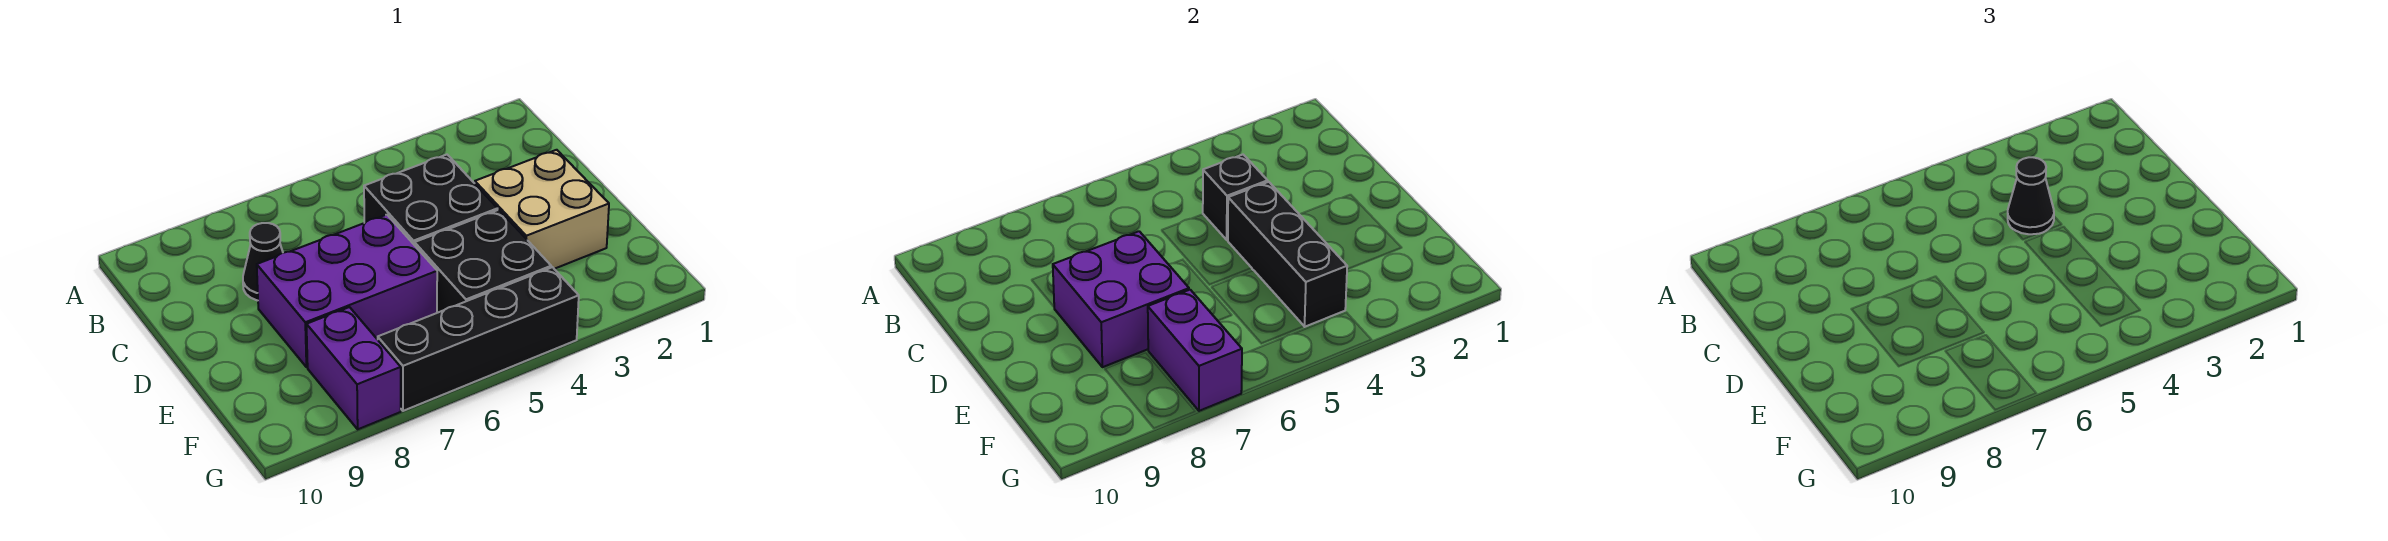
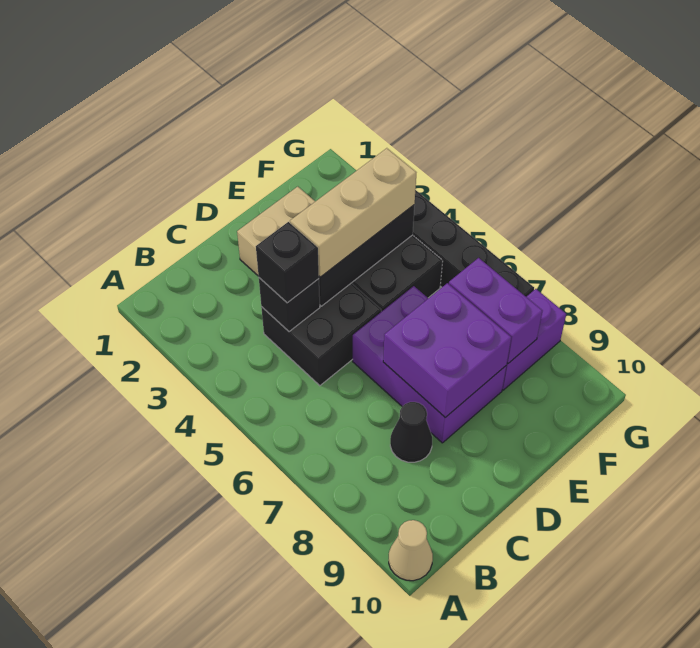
none -> tan cone A10 level 1
black cone C4 level 3 -> black brick C4 level 3
none -> tan brick D4:F4 level 3
purple brick F7:G7 level 2 -> purple brick F7:F8 level 2

